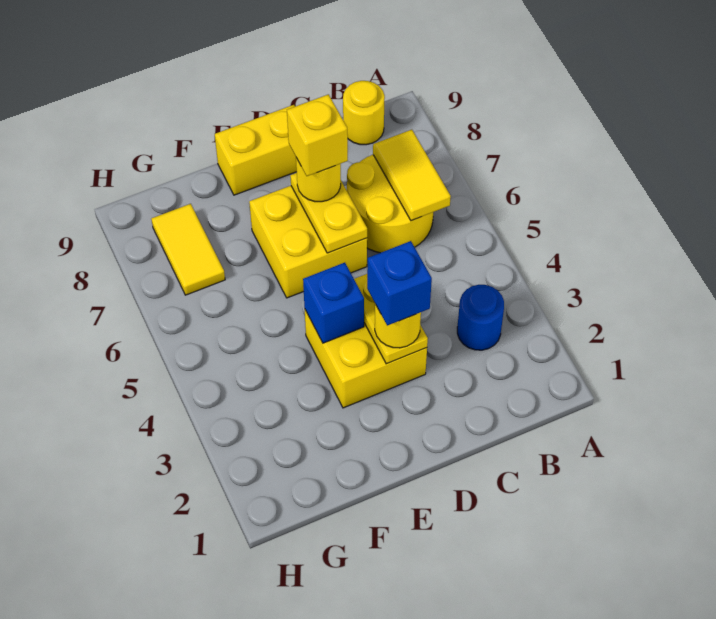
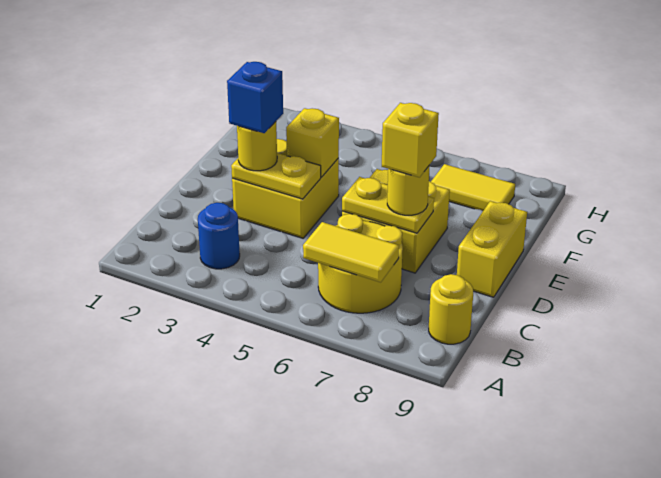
blue brick E4 level 2 -> yellow brick E4 level 2

